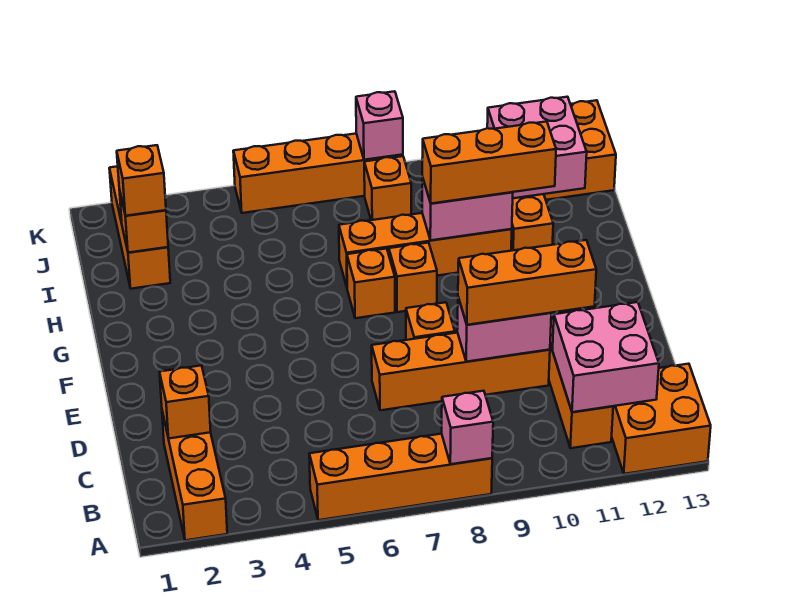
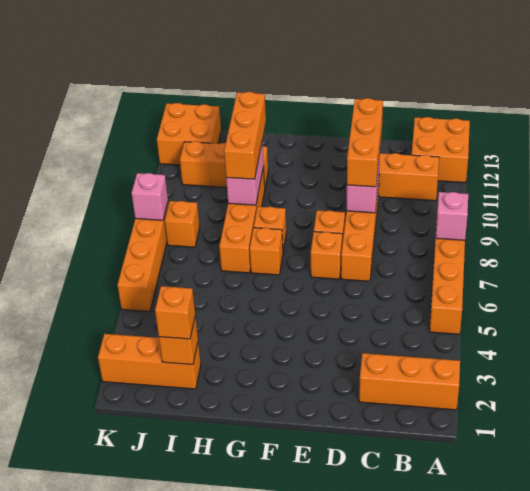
pink brick B11:C12 level 2 -> none
orange brick C2 level 2 -> orange brick E7 level 1
pink brick I11:J12 level 2 -> none

